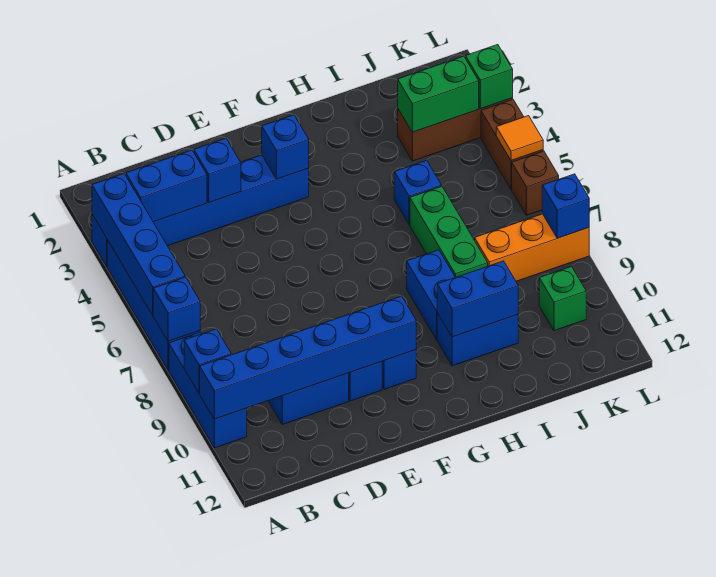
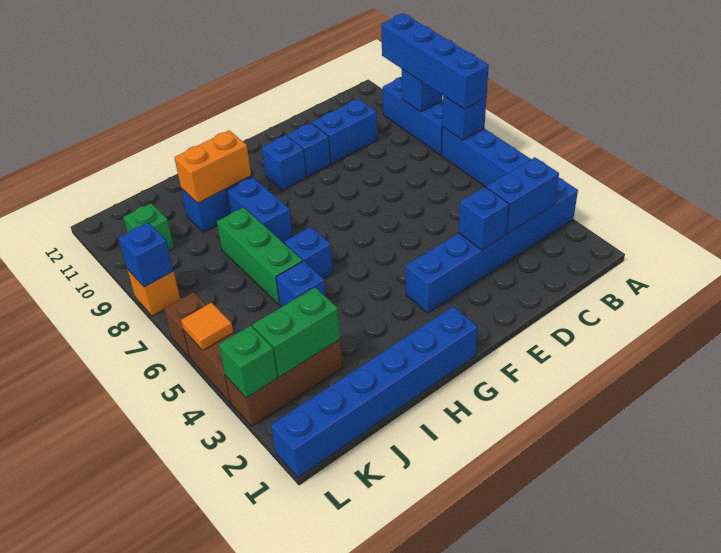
blue brick A3:A6 level 2 -> blue brick A7:A10 level 3
blue brick A10:F10 level 2 -> blue brick G1:L1 level 1
blue brick F3 level 2 -> blue brick H6 level 1
blue brick H10:I10 level 2 -> orange brick H10:I10 level 2
orange brick J8:L8 level 1 -> orange brick L8 level 1

